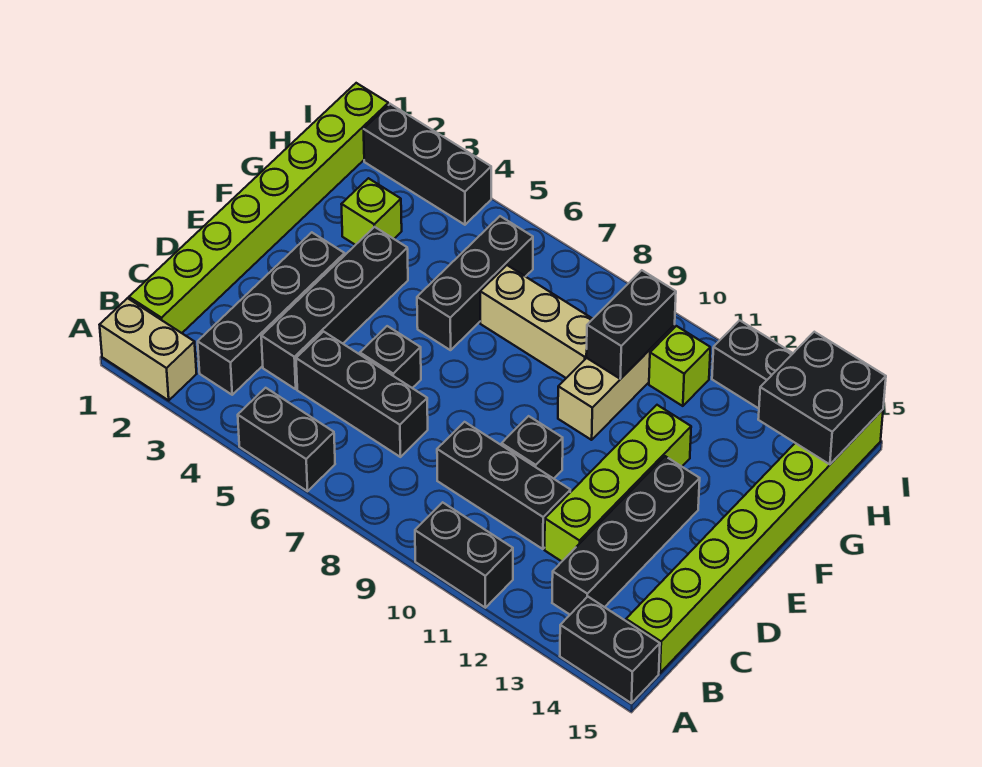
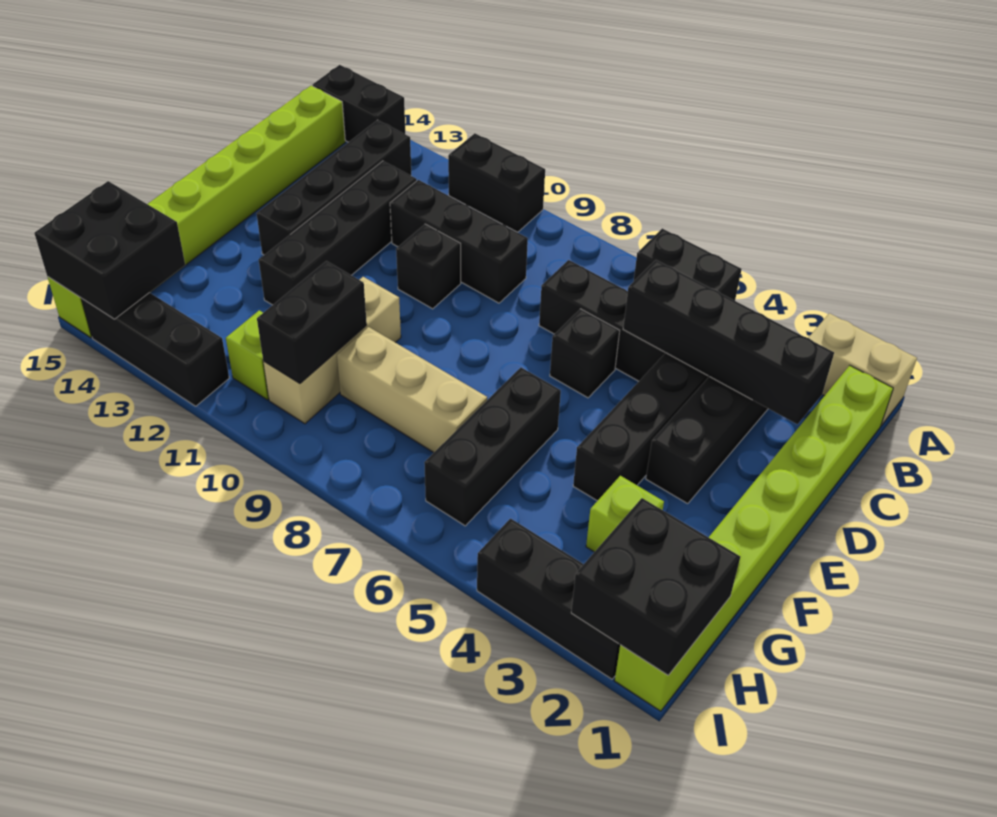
none -> black brick C2:C5 level 2
lime brick C12:F12 level 1 -> black brick C12:F12 level 1
none -> black brick H1:I2 level 2

